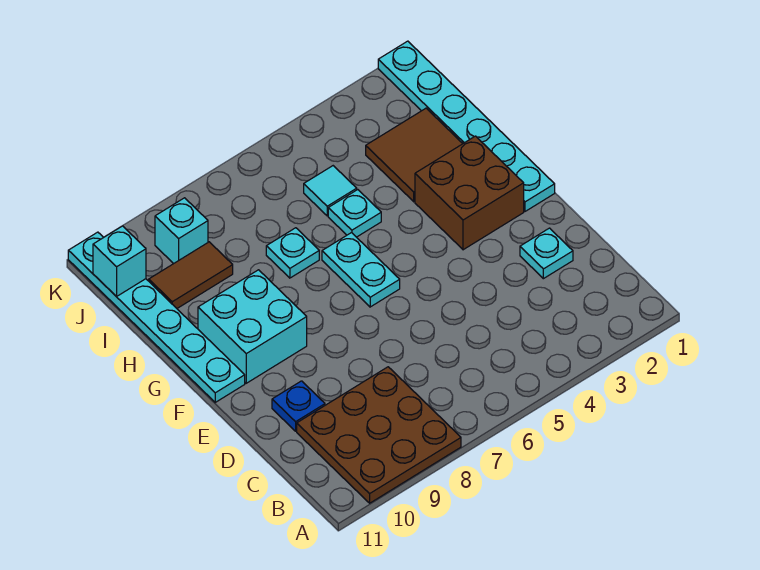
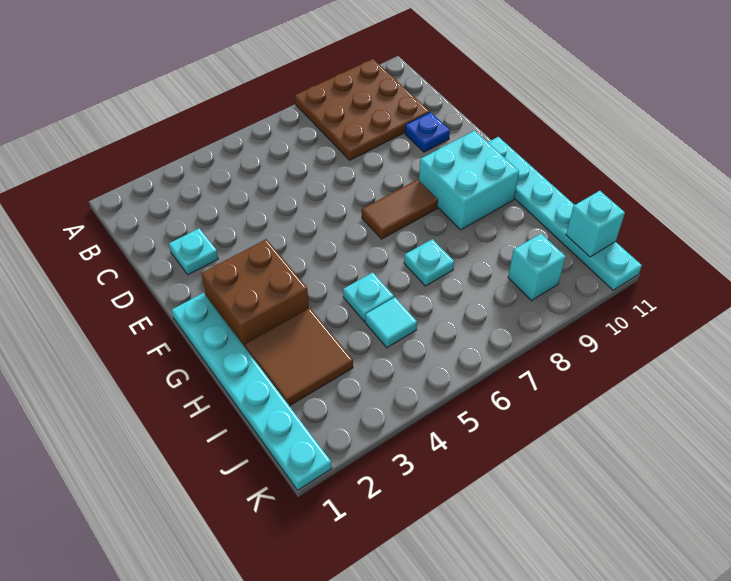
cyan plate F6:G6 level 1 -> none
brown tile I9:I10 level 1 -> brown tile F7:F8 level 1

